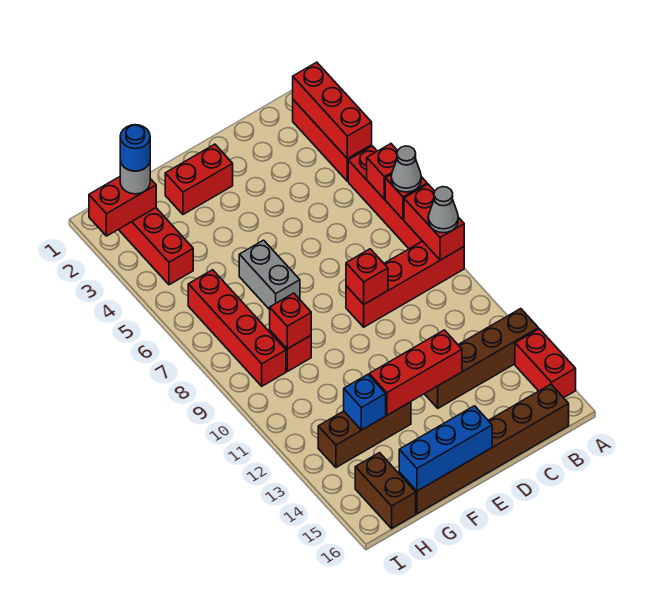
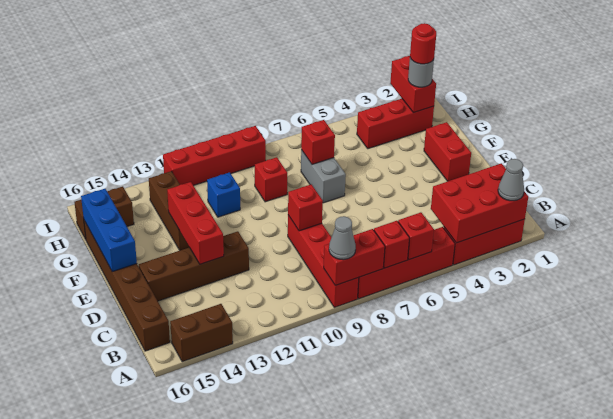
red brick A2:A4 level 2 -> red brick A2:B4 level 2
grey cone A7 level 3 -> grey cone A2 level 3
brown brick A13:D13 level 1 -> brown brick D12:D15 level 1
red brick A14:A15 level 1 -> brown brick A14:A15 level 1
grey brick F6:F7 level 1 -> grey brick F7:G7 level 1
red brick G9 level 2 -> red brick G7 level 2
blue brick G13 level 2 -> blue brick G11 level 1
blue round brick H2 level 4 -> red round brick H2 level 4
red brick H6:H9 level 1 -> red brick I9:I12 level 1

